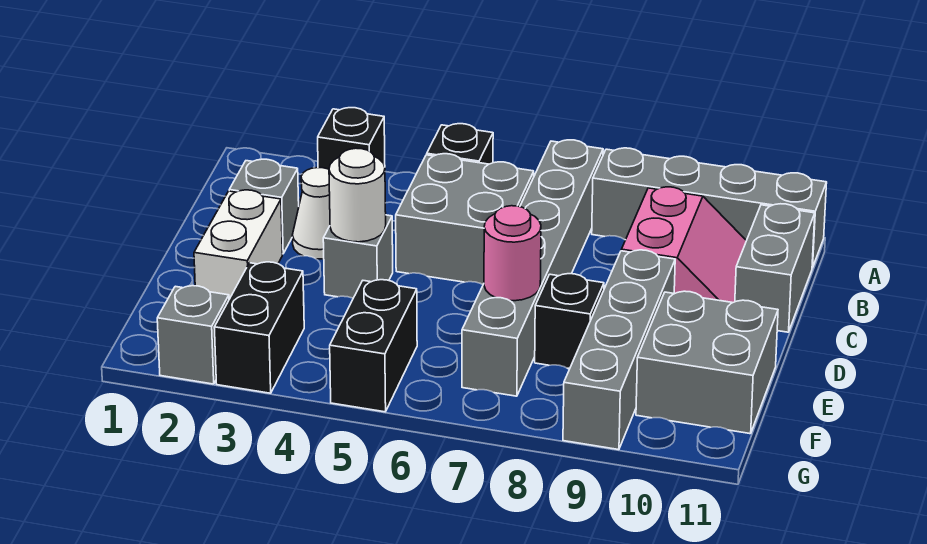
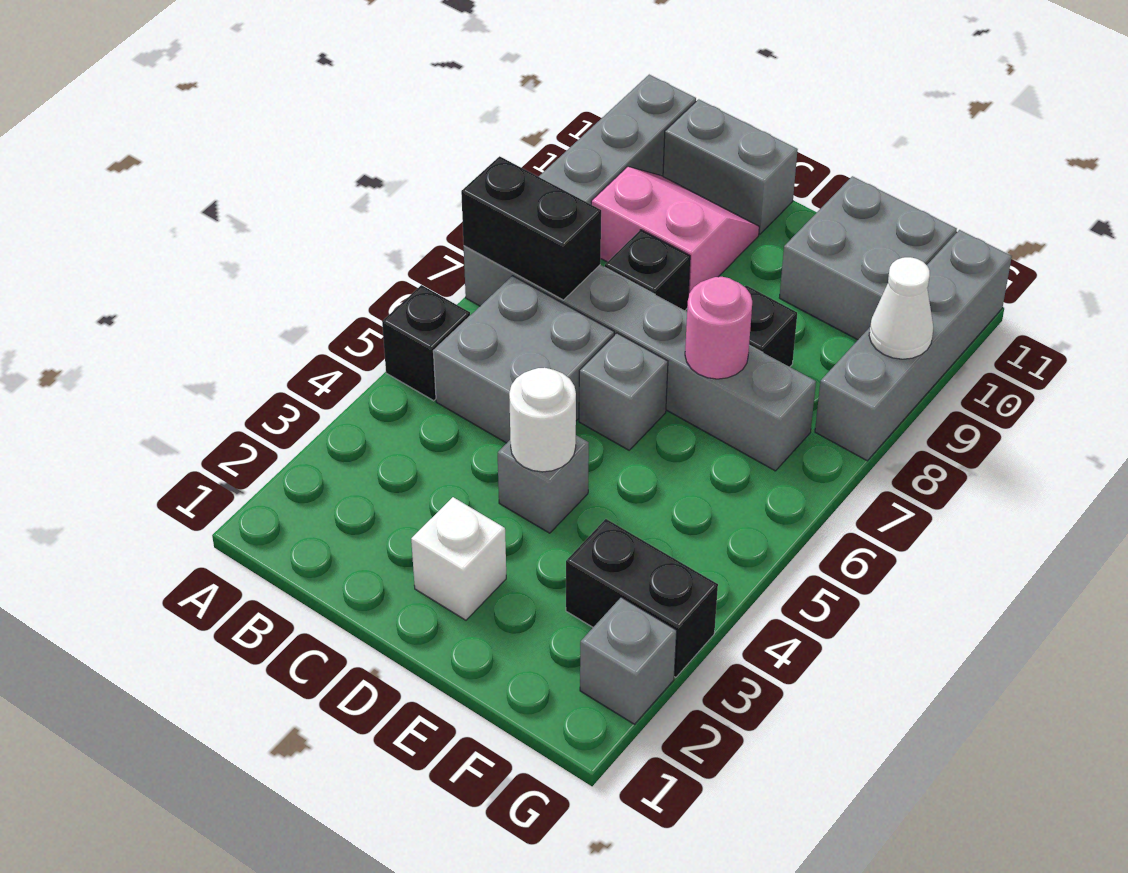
black brick A3 level 1 -> black brick C8 level 1
grey brick C2 level 1 -> grey brick D6 level 1
white cone C3 level 1 -> white cone G9 level 2
white brick D2:E2 level 1 -> white brick D2 level 1
grey brick D9:G9 level 1 -> grey brick G8:G11 level 1
black brick F5:G5 level 1 -> black brick A7:B7 level 2

